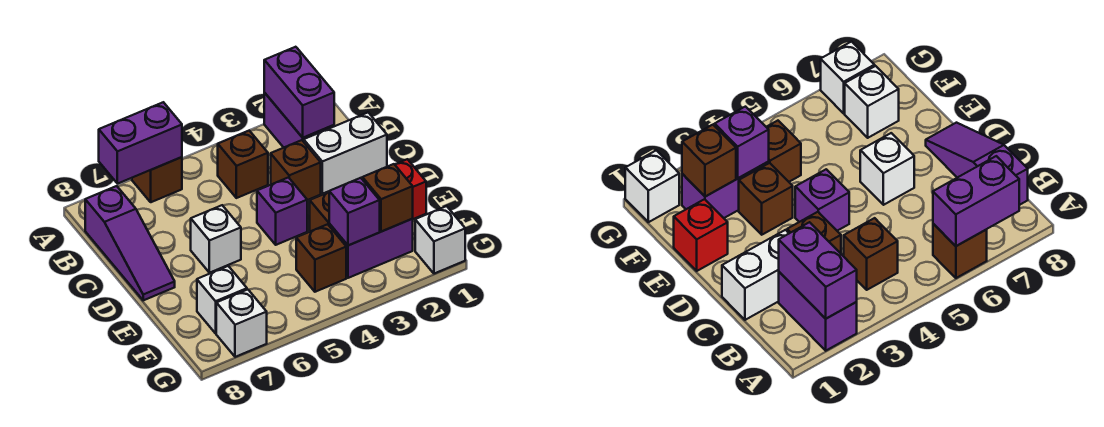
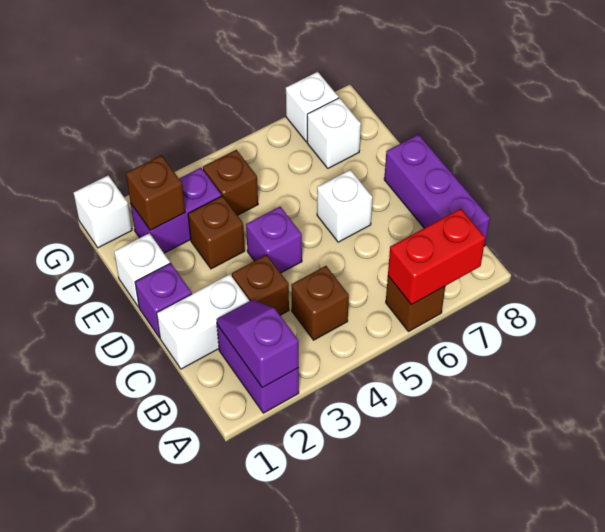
purple brick A2:B2 level 2 -> purple slope A2:B2 level 2 top A
purple brick A6:A7 level 2 -> red brick A6:A7 level 2
purple slope B8:D8 level 1 top B -> purple brick B8:D8 level 1
red brick E1 level 1 -> white brick E1 level 1
purple brick F3 level 2 -> purple brick D1 level 1

